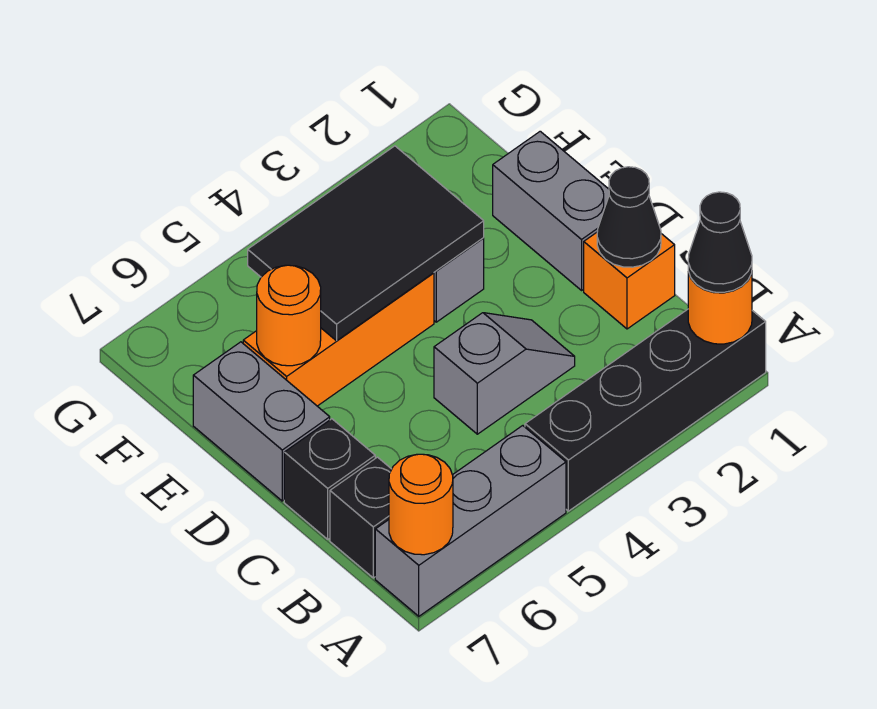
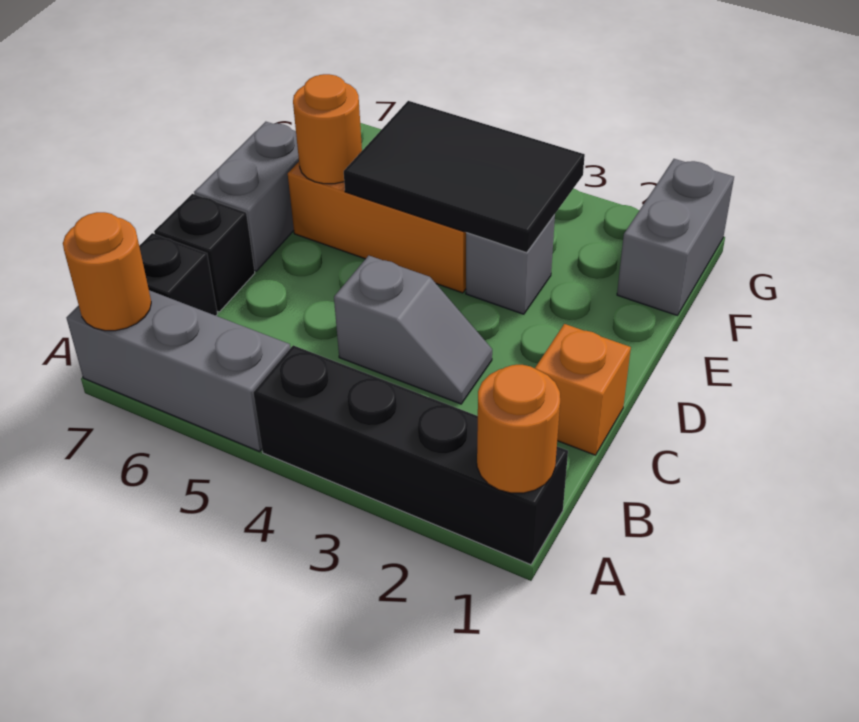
black cone A1 level 3 -> none
black cone C1 level 2 -> none
grey brick D1:E1 level 1 -> grey brick F1:G1 level 1

